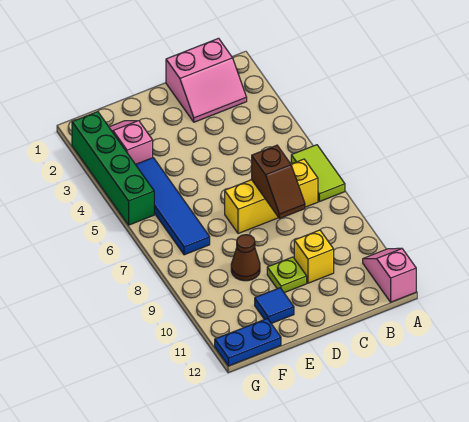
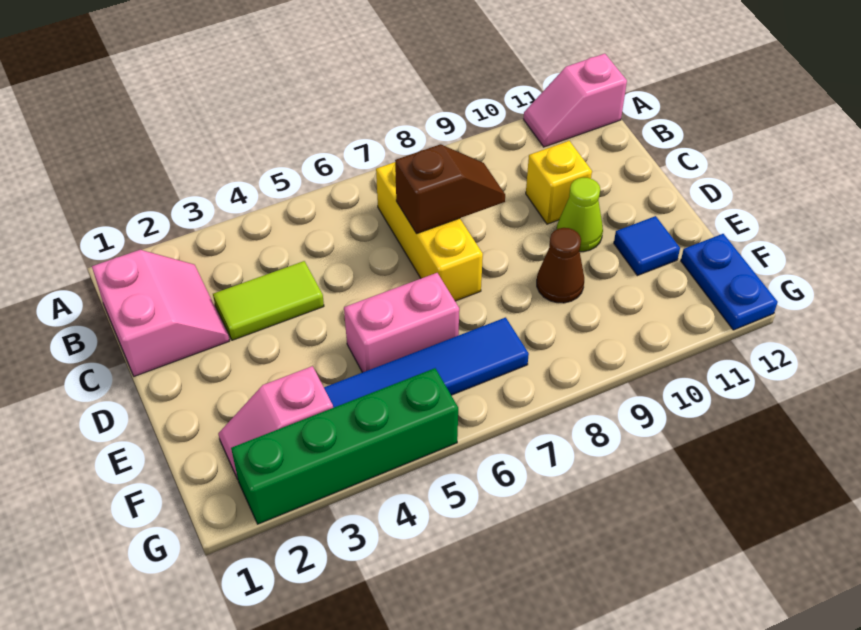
lime tile A6:A7 level 1 -> lime tile C3:C4 level 1
lime plate D10 level 1 -> lime cone D10 level 1
none -> pink brick E5:E6 level 1

